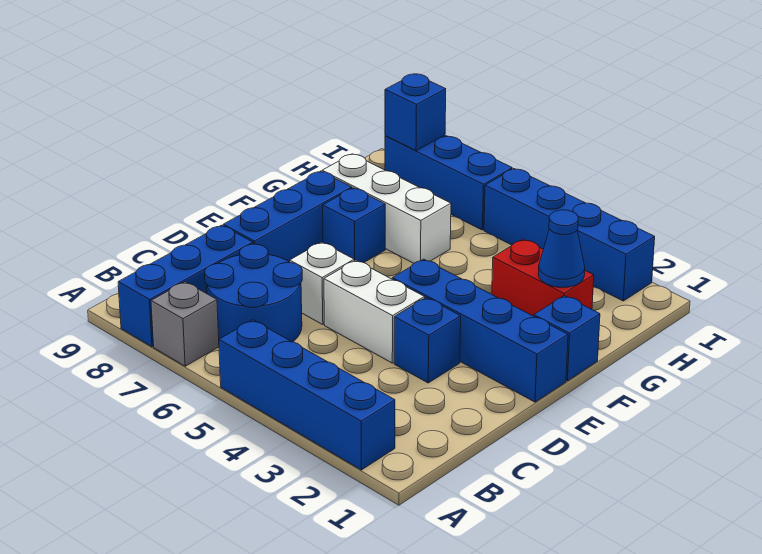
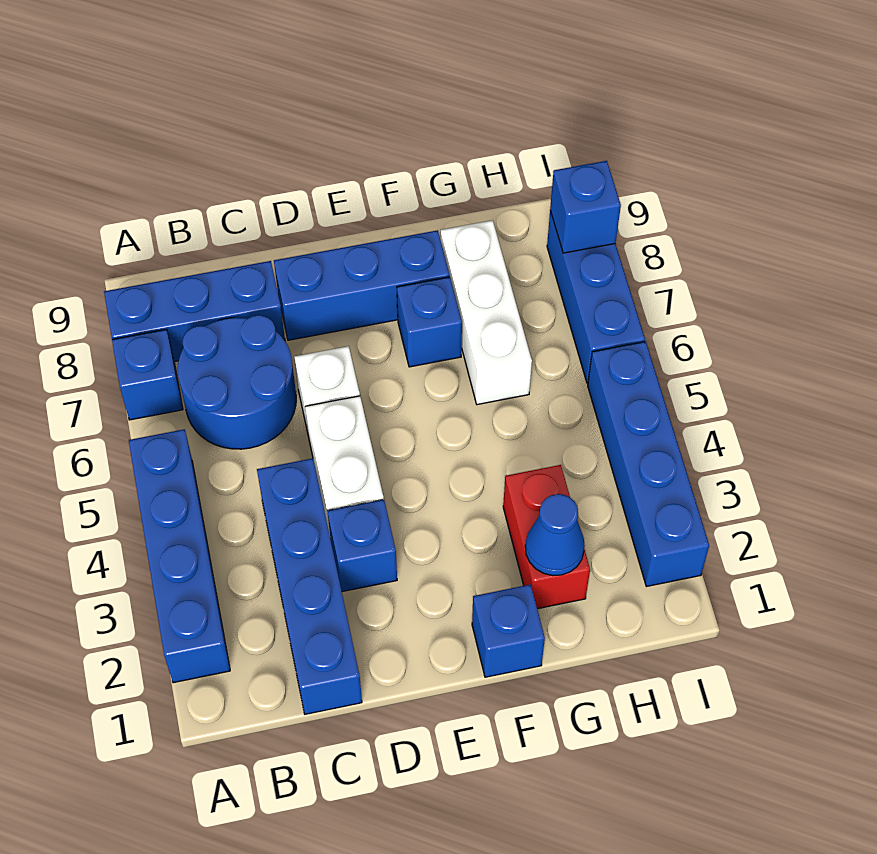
grey brick A7 level 1 -> blue brick A7 level 1
blue brick E1:E4 level 1 -> blue brick C1:C4 level 1

